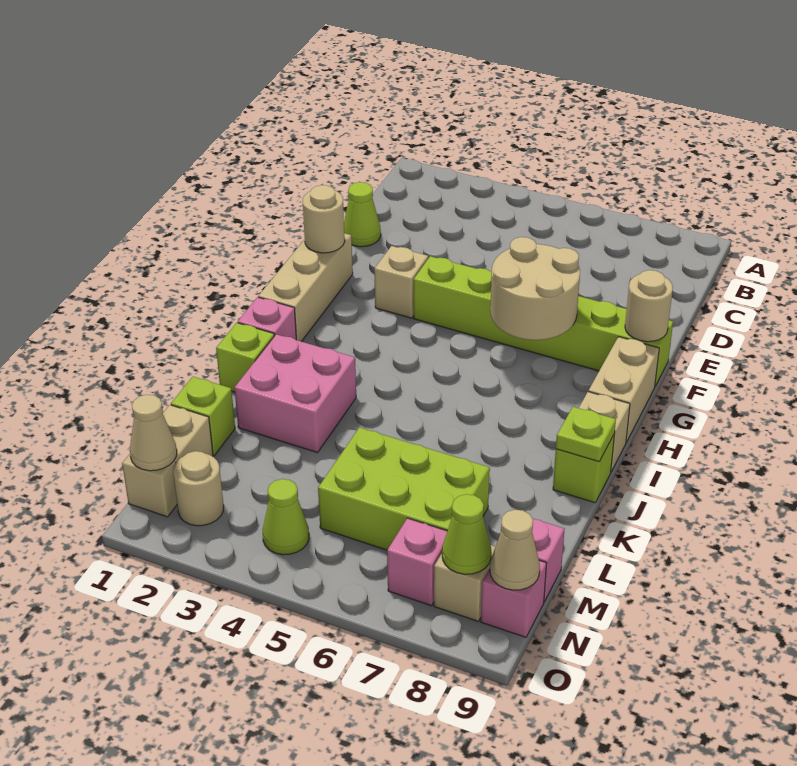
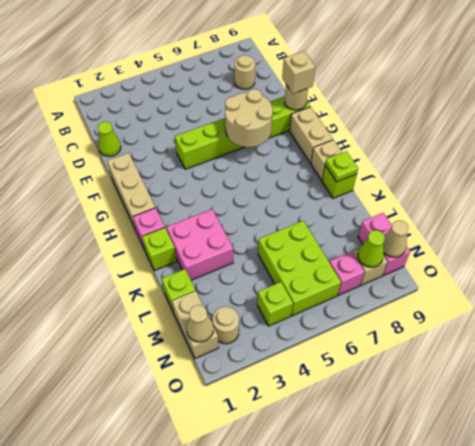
tan round brick F1 level 2 -> tan round brick C8 level 1
tan brick F3 level 1 -> tan brick F9 level 3
lime brick L5:M7 level 1 -> lime brick L5:N6 level 1
lime cone N4 level 1 -> lime brick N4 level 1

